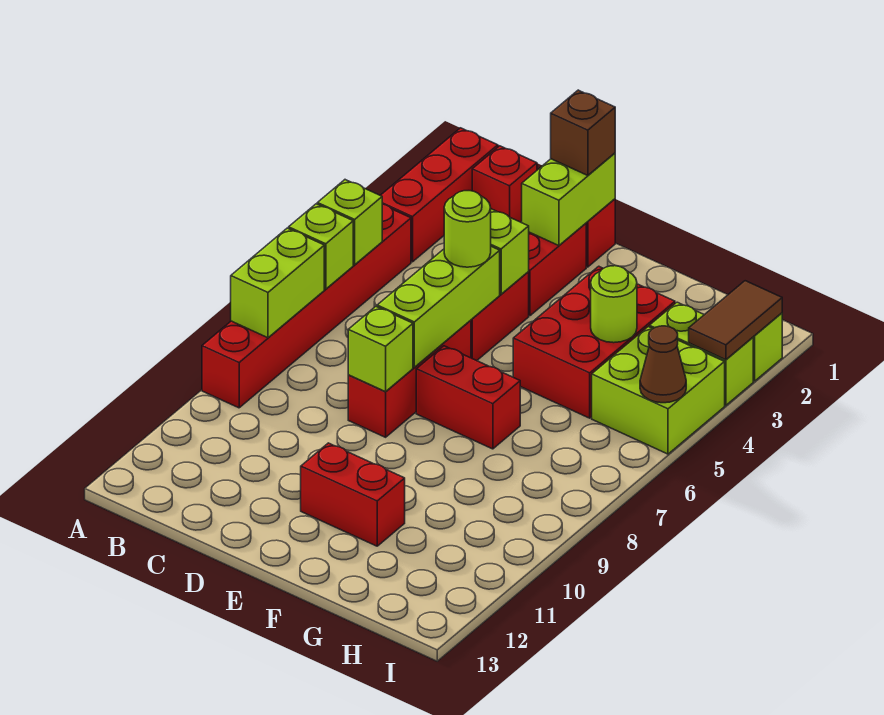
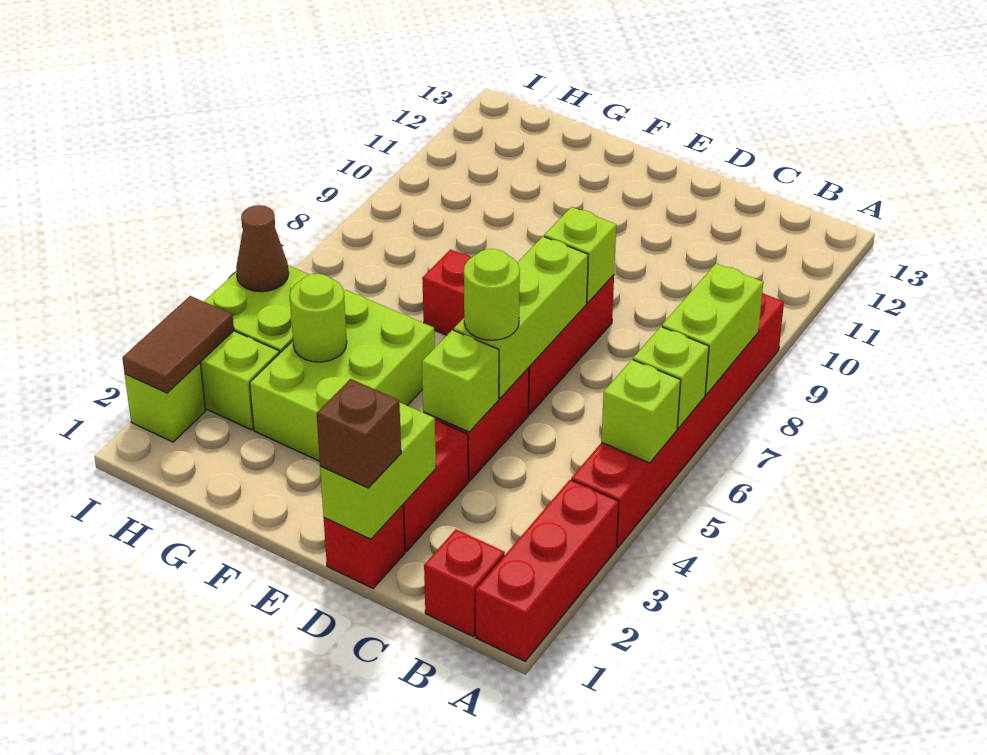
red brick E11:F11 level 1 -> none
red brick F3:G5 level 1 -> lime brick F3:G5 level 1

